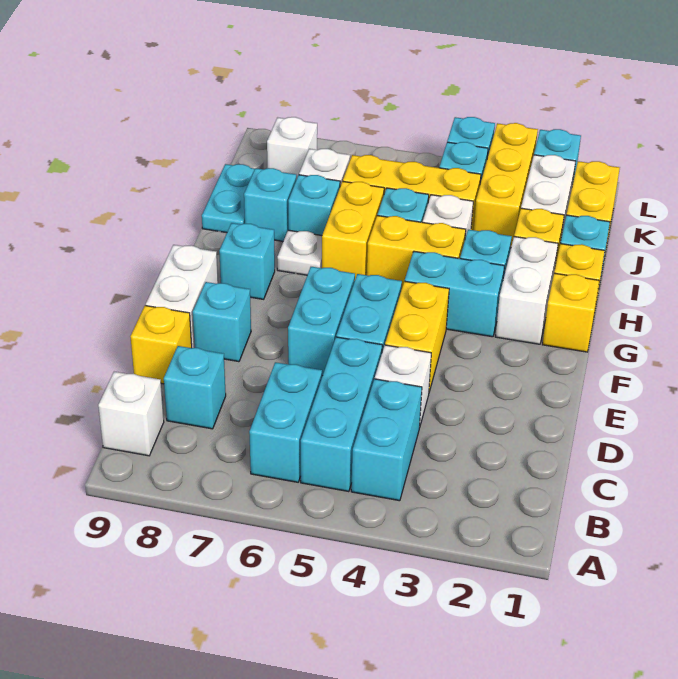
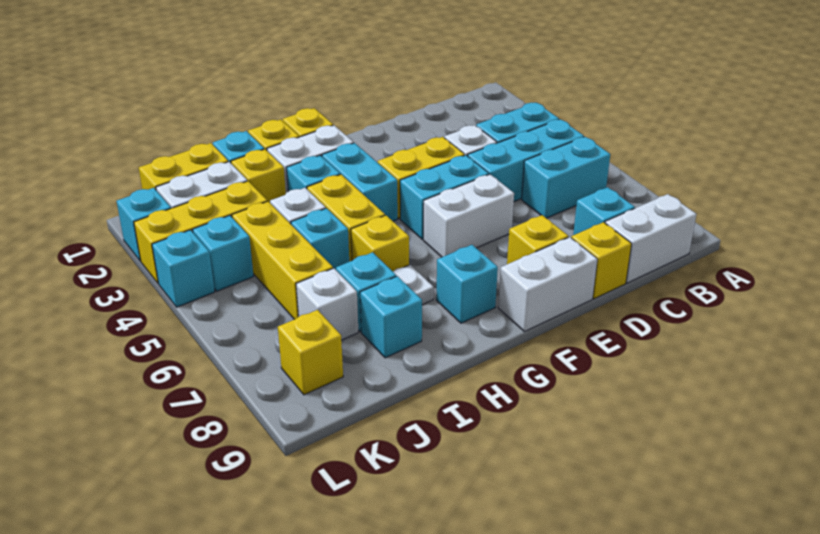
white brick B9 level 1 -> white brick B9:C9 level 1
cyan brick E6:F6 level 1 -> white brick E6:F6 level 1
cyan brick E8 level 1 -> yellow brick E8 level 1
yellow brick H6:I6 level 1 -> yellow brick H6 level 1
cyan plate I9:J9 level 1 -> none
white brick K8 level 1 -> yellow brick K8 level 1

